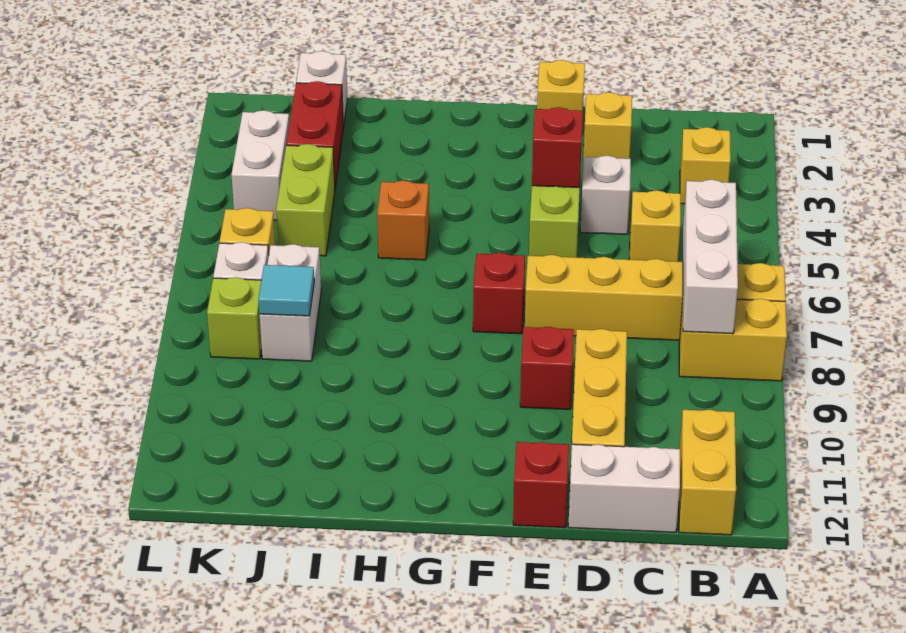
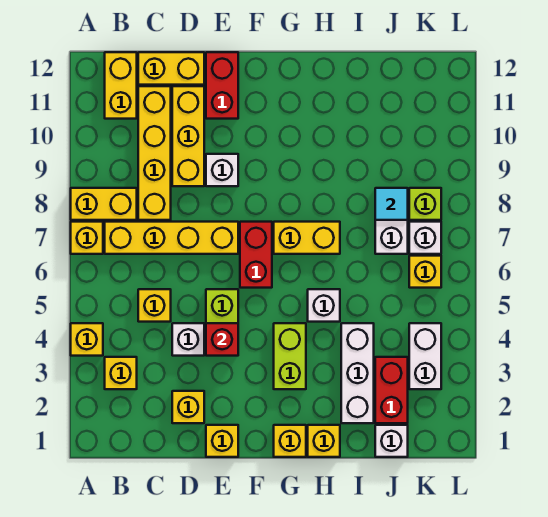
none -> yellow brick A4 level 1
white brick B6:B8 level 2 -> white brick I2:I4 level 1
none -> yellow brick C8:C11 level 1
white brick C12:D12 level 1 -> yellow brick C12:D12 level 1
red brick E9 level 1 -> white brick E9 level 1
red brick E12 level 1 -> red brick E11:E12 level 1
red brick F7 level 1 -> red brick F6:F7 level 1
none -> yellow brick G1 level 1
none -> yellow brick G7:H7 level 1
none -> yellow brick H1 level 1
orange brick H5 level 1 -> white brick H5 level 1
lime brick J4:J5 level 1 -> lime brick G3:G4 level 1

